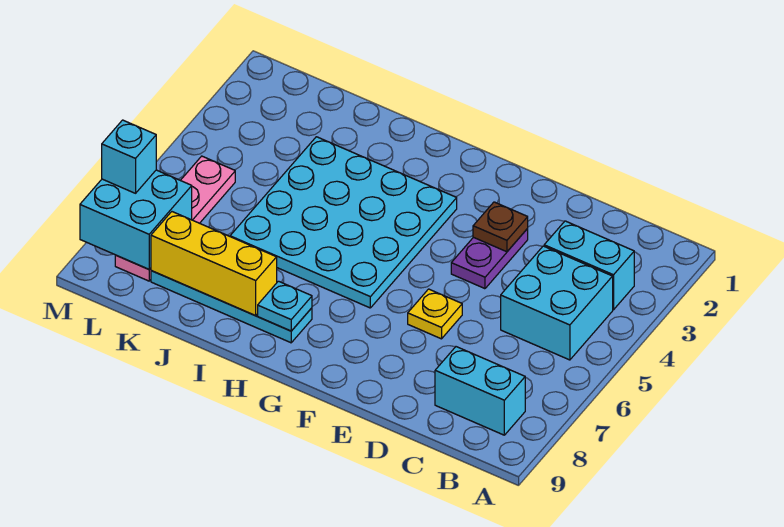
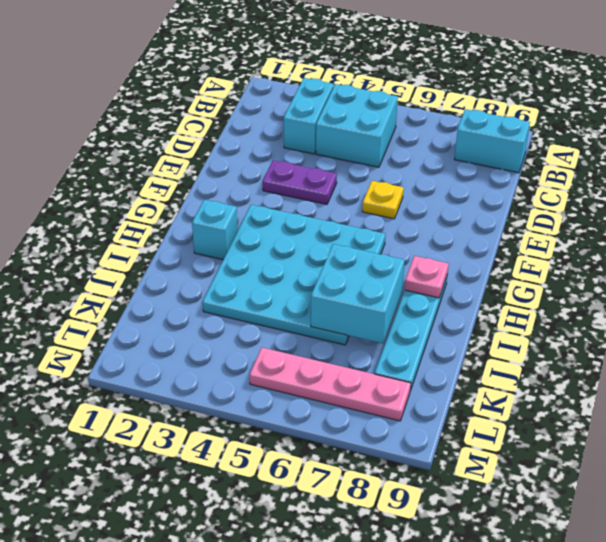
cyan brick B8:C8 level 1 -> cyan brick B8:B9 level 1
brown plate E3 level 2 -> none
cyan plate H8 level 2 -> pink plate H8 level 2
yellow brick I8:K8 level 2 -> none
cyan brick L7:M8 level 2 -> cyan brick I6:J7 level 2
cyan brick M7 level 3 -> cyan brick H2 level 1

